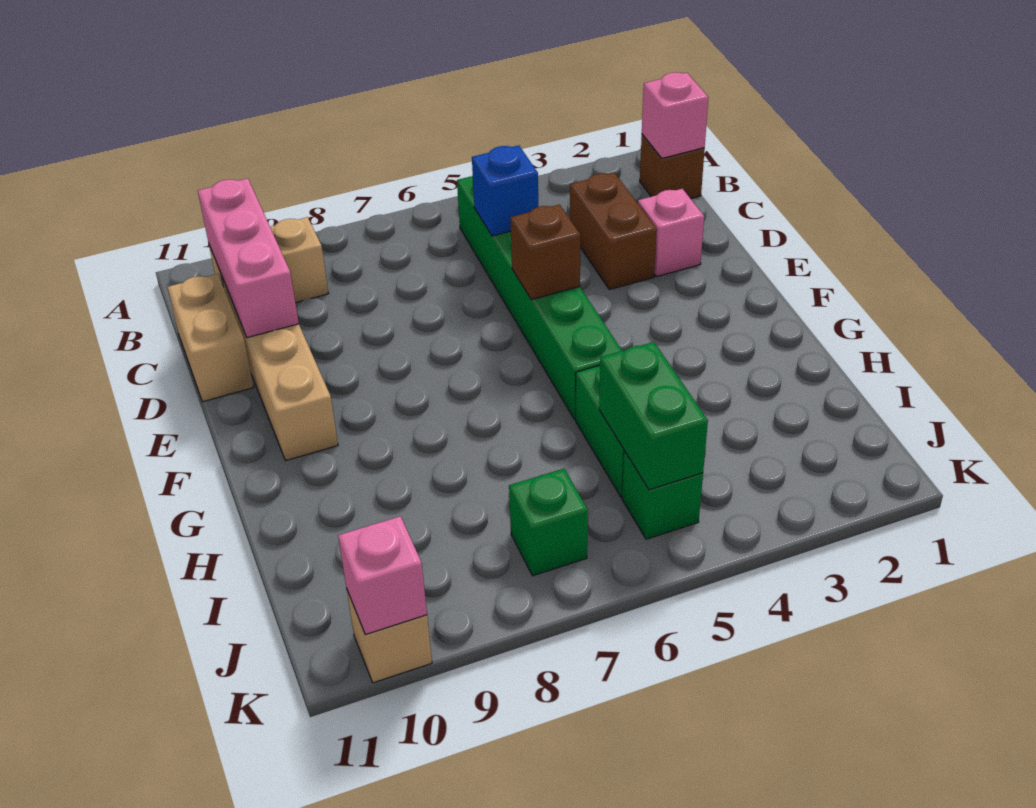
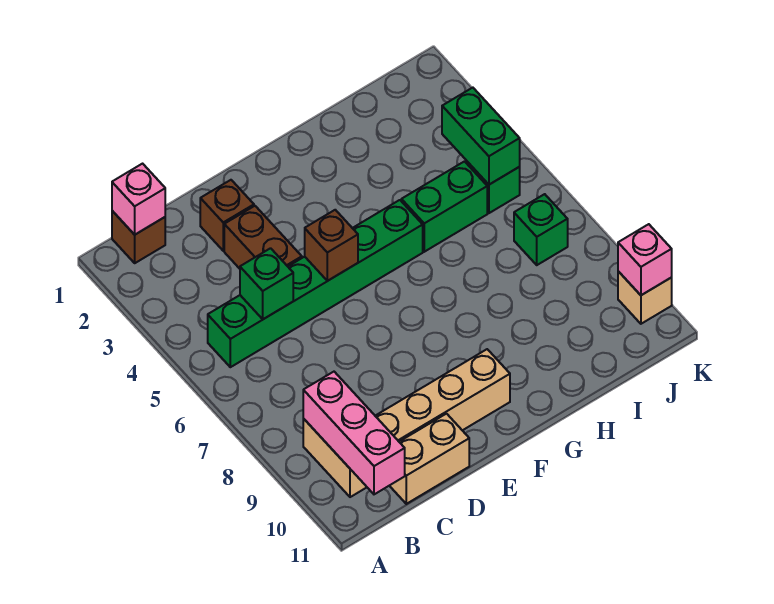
pink brick B10:D10 level 2 -> pink brick B9:B11 level 2
brown brick C3:D3 level 1 -> brown brick D3:D4 level 1
blue brick C5 level 2 -> green brick C5 level 2
pink brick D2 level 1 -> brown brick D2 level 1
green brick I5:J5 level 2 -> green brick J4:J5 level 2

